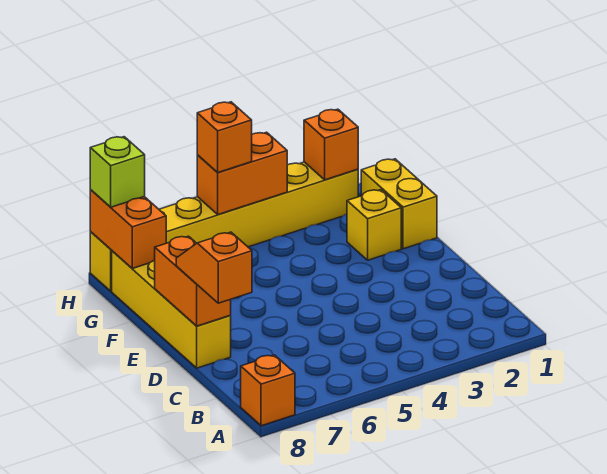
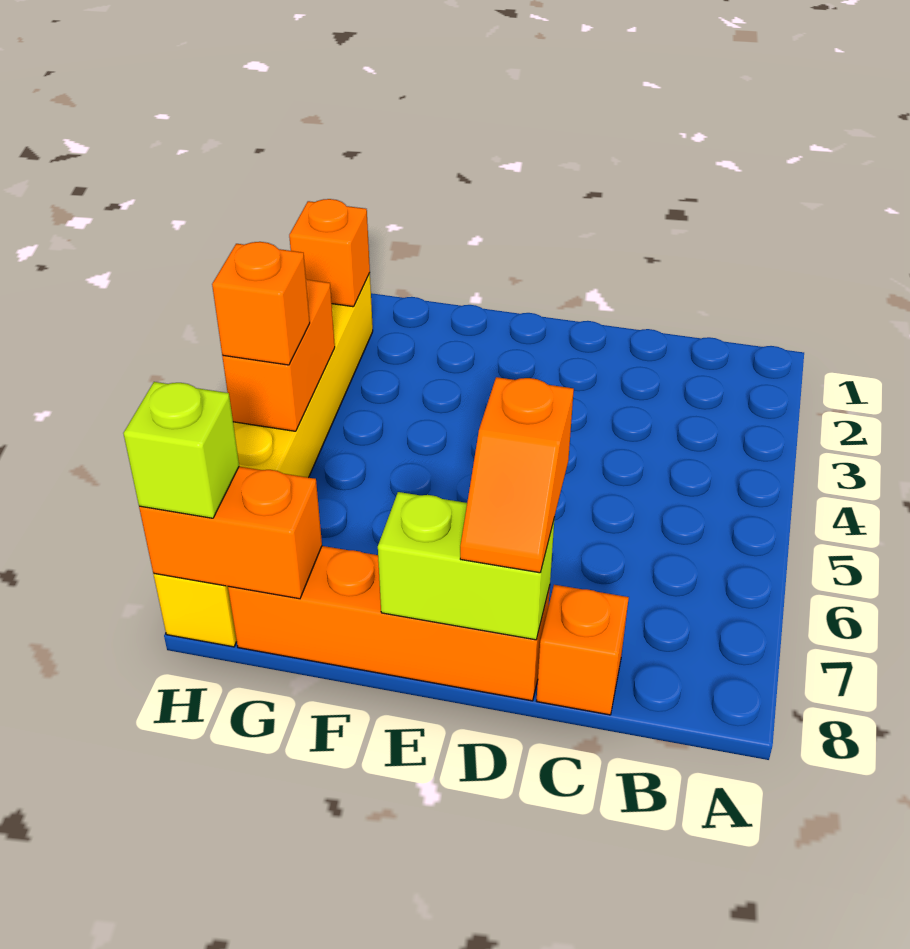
orange brick A8 level 1 -> orange brick C8 level 1
orange slope C8:D8 level 3 top C -> orange slope D7:D8 level 3 top 7
yellow brick D8:G8 level 1 -> orange brick D8:G8 level 1
orange brick D8:E8 level 2 -> lime brick D8:E8 level 2
yellow brick F1:G1 level 1 -> none
yellow brick F2 level 1 -> none

